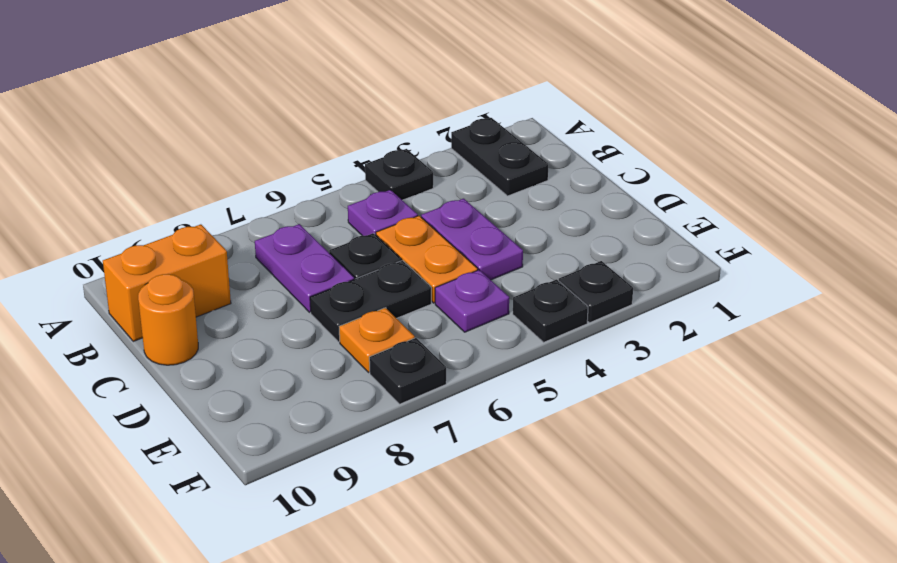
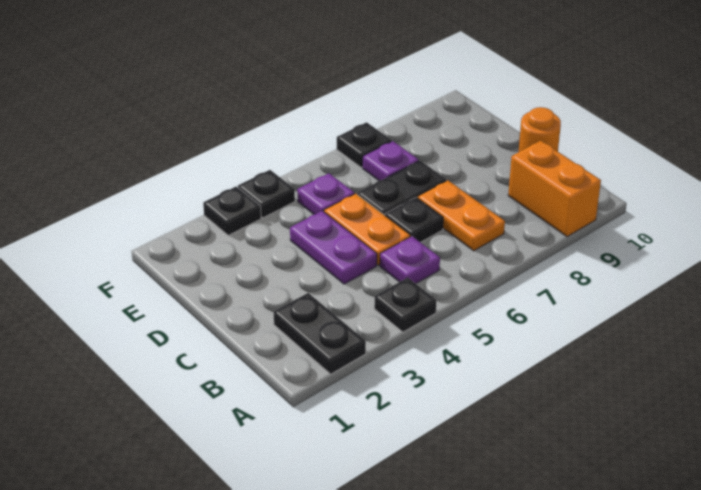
purple plate B7:C7 level 1 -> orange plate B7:C7 level 1
orange brick B9:B10 level 1 -> orange brick A9:B9 level 1
orange plate E7 level 1 -> purple plate E7 level 1

